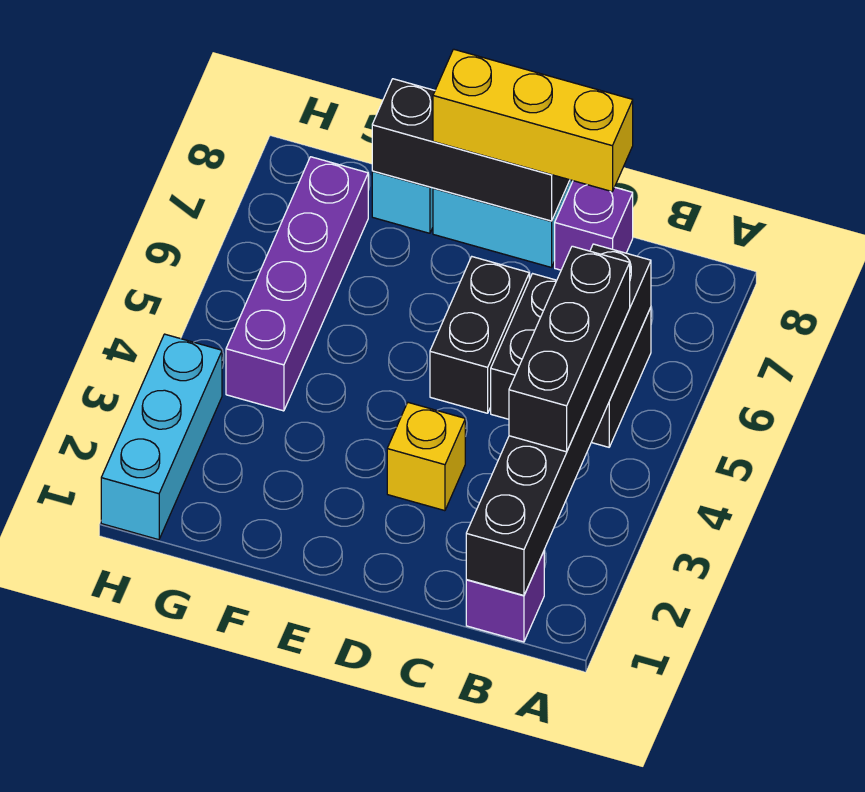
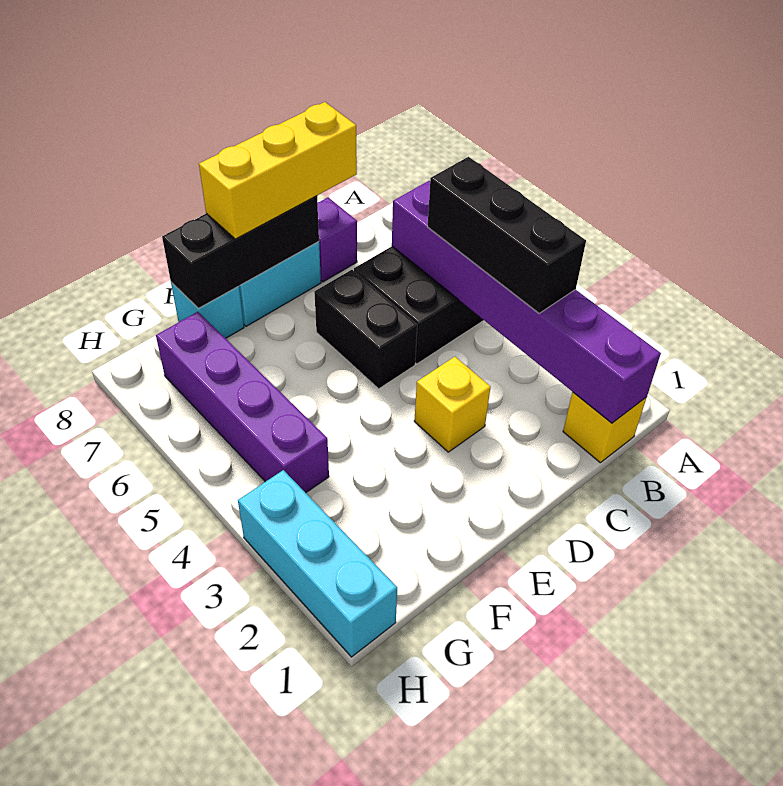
purple brick B1 level 1 -> yellow brick B1 level 1
black brick B1:B6 level 2 -> purple brick B1:B6 level 2

